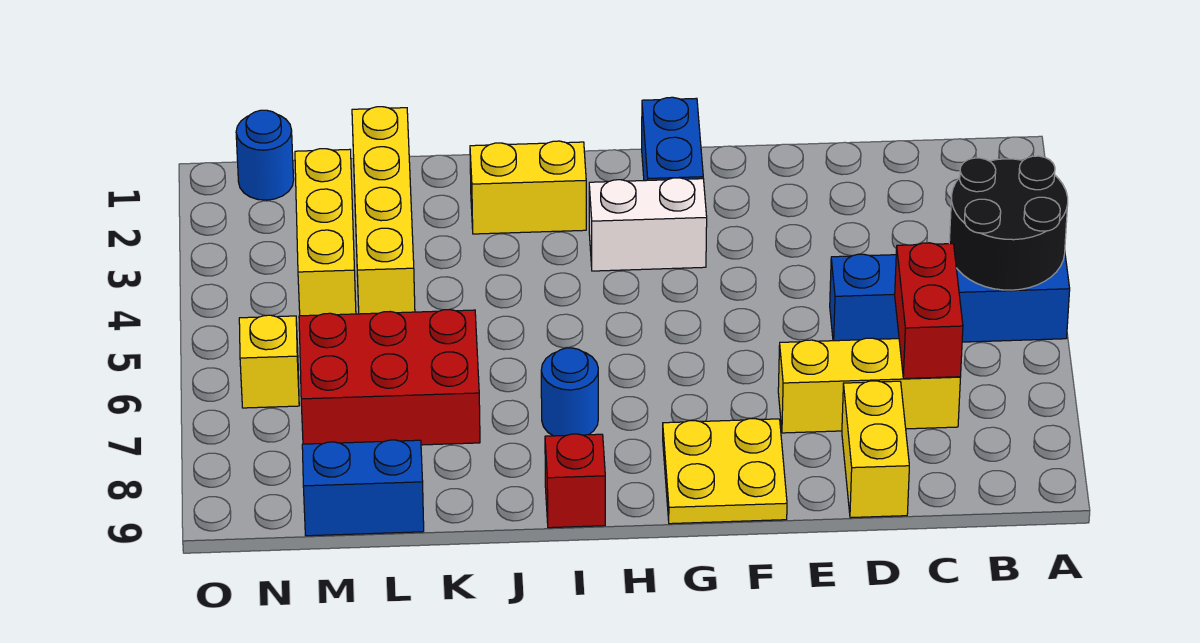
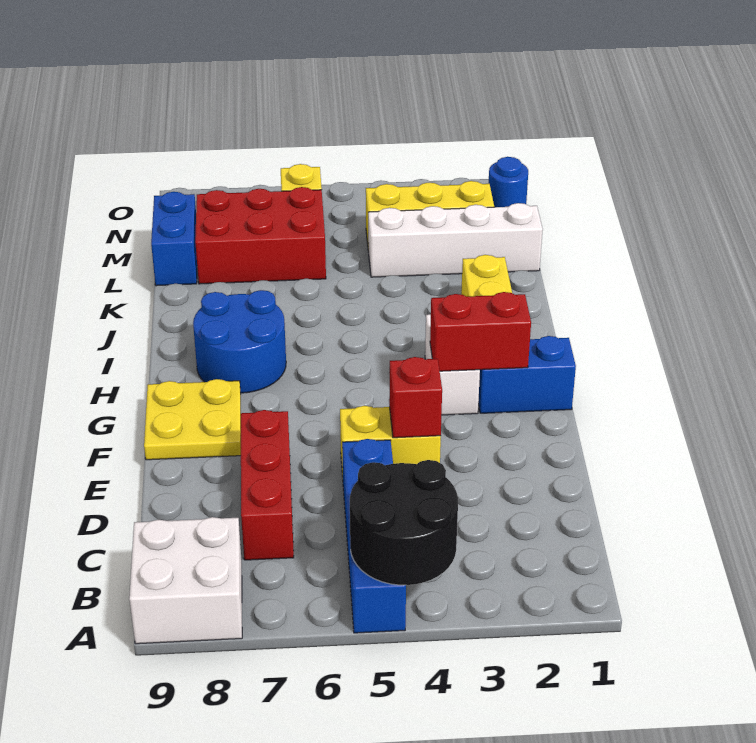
none -> white brick A8:B9 level 1
red brick C6:C7 level 2 -> red brick G2:G3 level 2
yellow brick C7:E7 level 1 -> red brick C7:E7 level 1
yellow brick D8:D9 level 1 -> yellow brick E4:E5 level 1
blue round brick I7 level 1 -> blue round brick H7:I8 level 1
red brick I9 level 1 -> red brick E4 level 2
red brick K6:M7 level 1 -> red brick L6:M8 level 1
yellow brick L1:L4 level 1 -> white brick L1:L4 level 1

